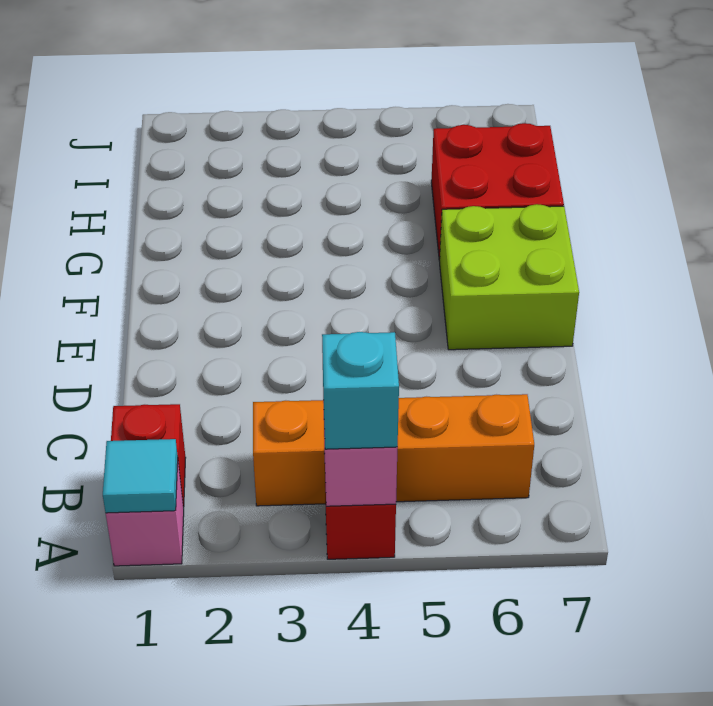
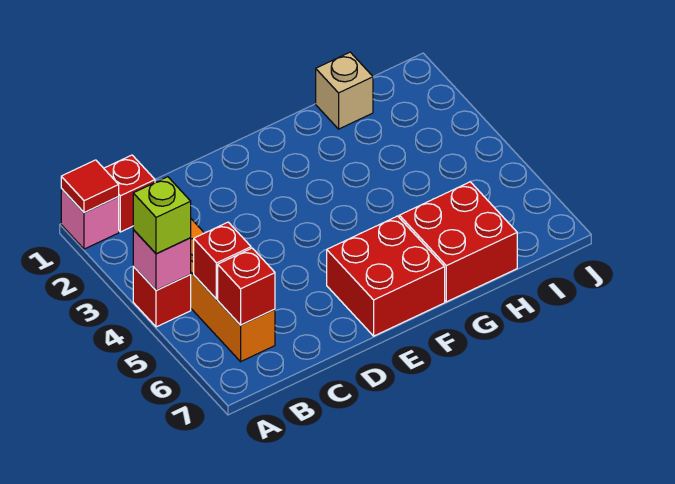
cyan tile A1 level 2 -> red tile A1 level 2
cyan brick A4 level 3 -> lime brick A4 level 3
none -> red brick B5 level 2
none -> red brick B6 level 2
lime brick E6:F7 level 1 -> red brick E6:F7 level 1
none -> tan brick H1 level 1

